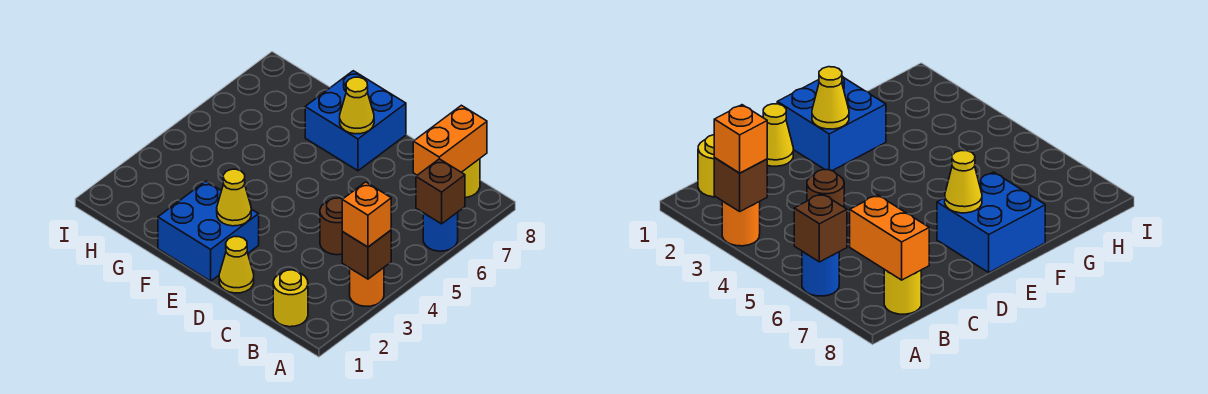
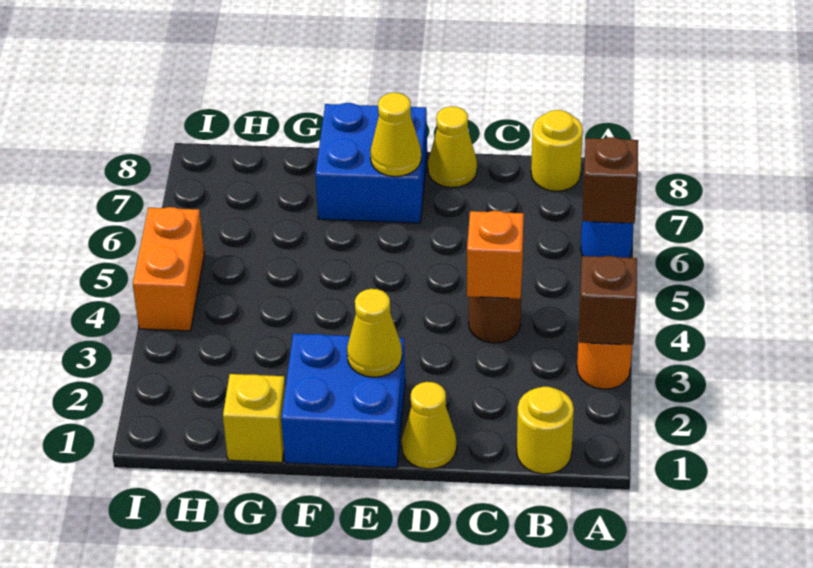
orange brick A3 level 3 -> orange brick C4 level 2
orange brick B7:B8 level 2 -> orange brick I4:I5 level 1
none -> yellow cone D8 level 1
none -> yellow brick G1 level 1

